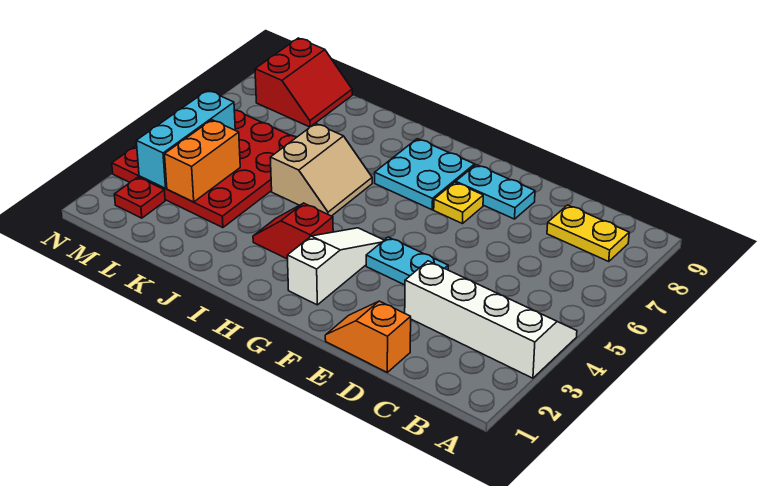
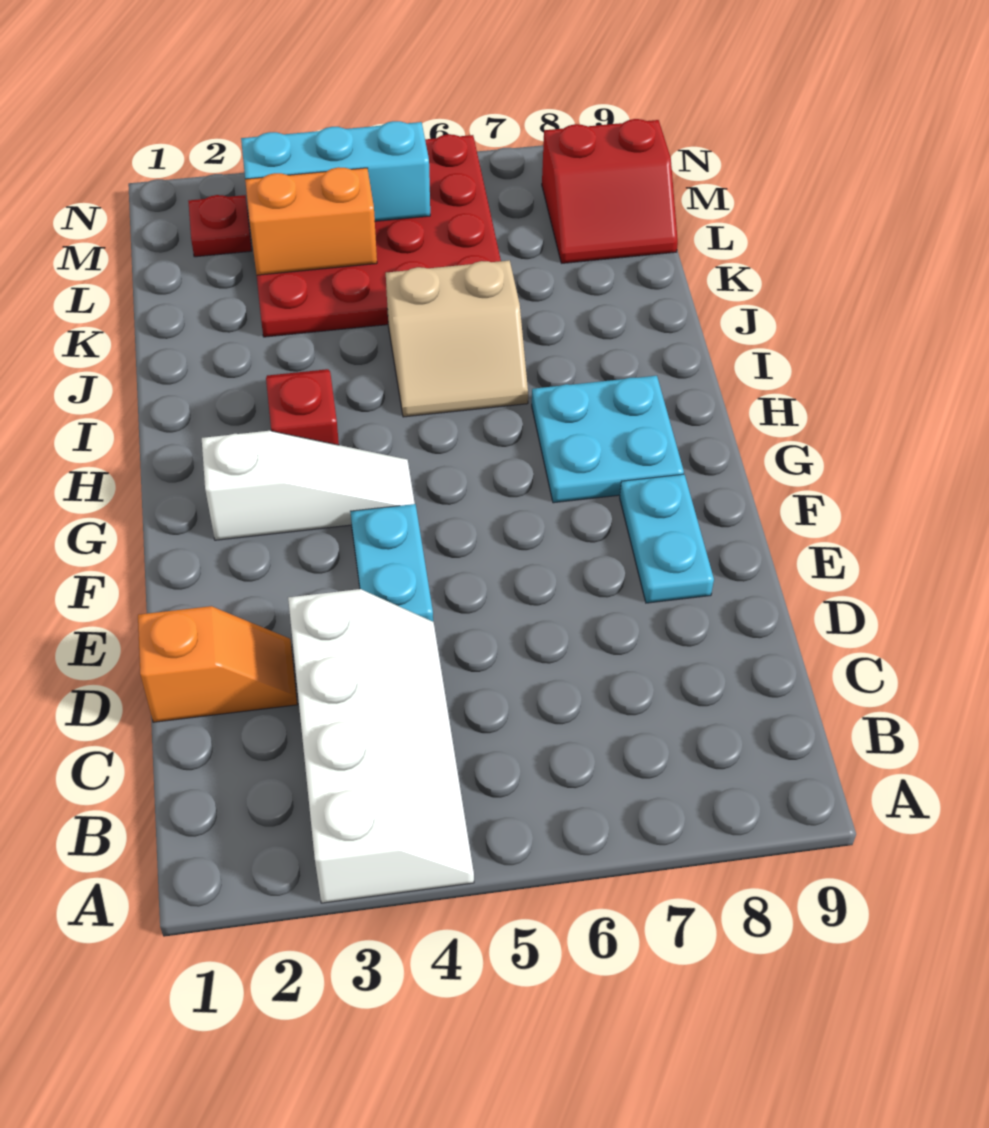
yellow plate B8:C8 level 1 -> none
orange slope D1:E1 level 1 top D -> orange slope D1:D2 level 1 top 1
yellow plate F7 level 1 -> none

